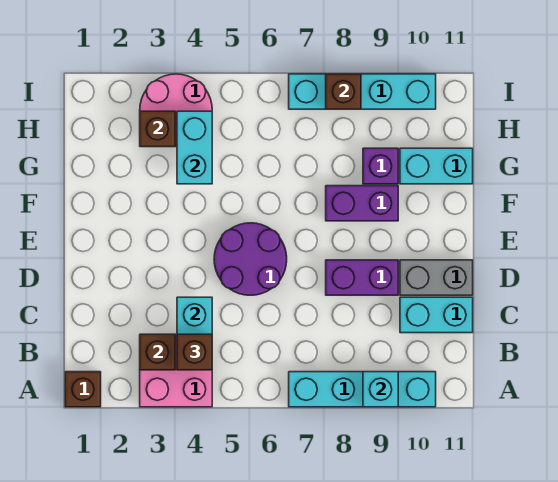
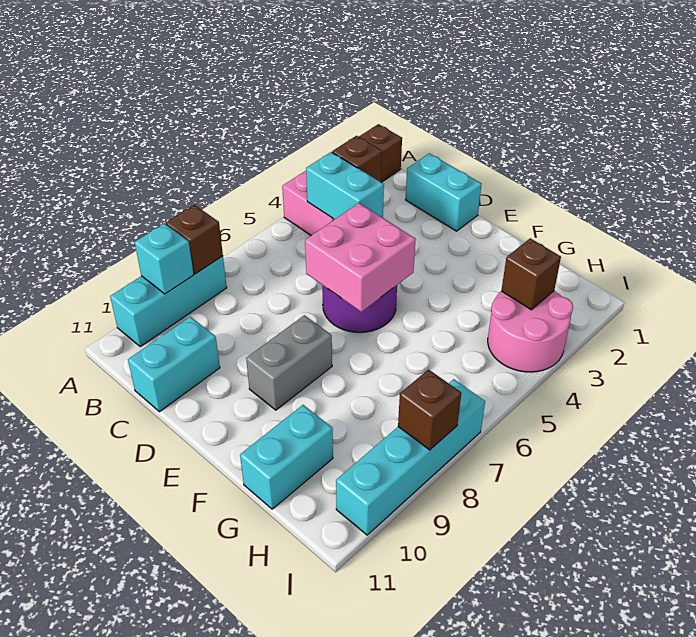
cyan brick A7:A10 level 1 -> cyan brick A8:A10 level 1
brown brick B4 level 3 -> brown brick A8 level 2
none -> pink brick D5:E6 level 2
purple brick D8:D9 level 1 -> none
grey brick D10:D11 level 1 -> grey brick E8:E9 level 1
purple brick F8:F9 level 1 -> none
cyan brick G4:H4 level 2 -> cyan brick C1:D1 level 1
purple brick G9 level 1 -> none

